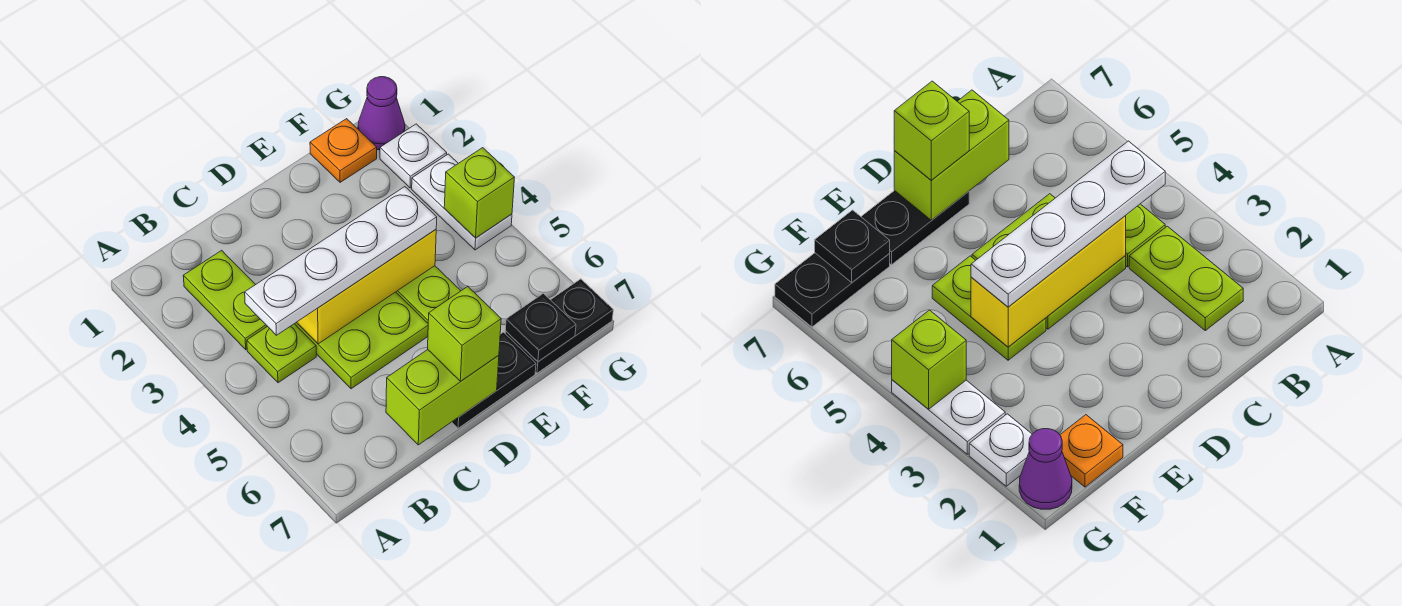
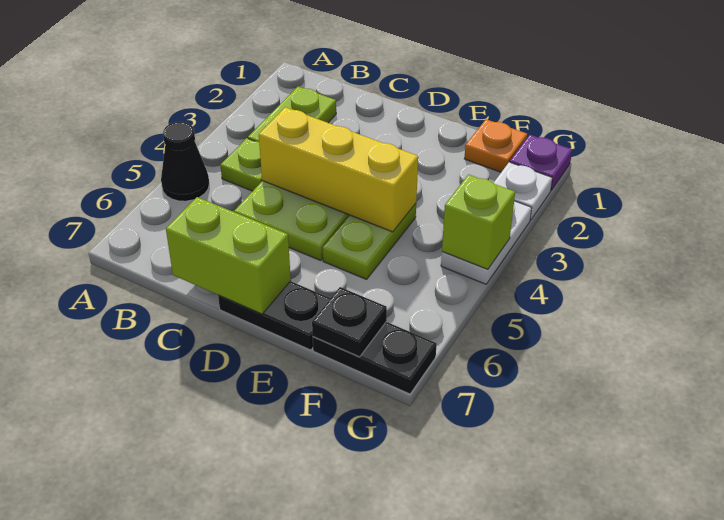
none -> black cone A5 level 1
white plate B4:E4 level 3 -> none
lime brick D7 level 3 -> none
purple cone G1 level 1 -> purple plate G1 level 1

